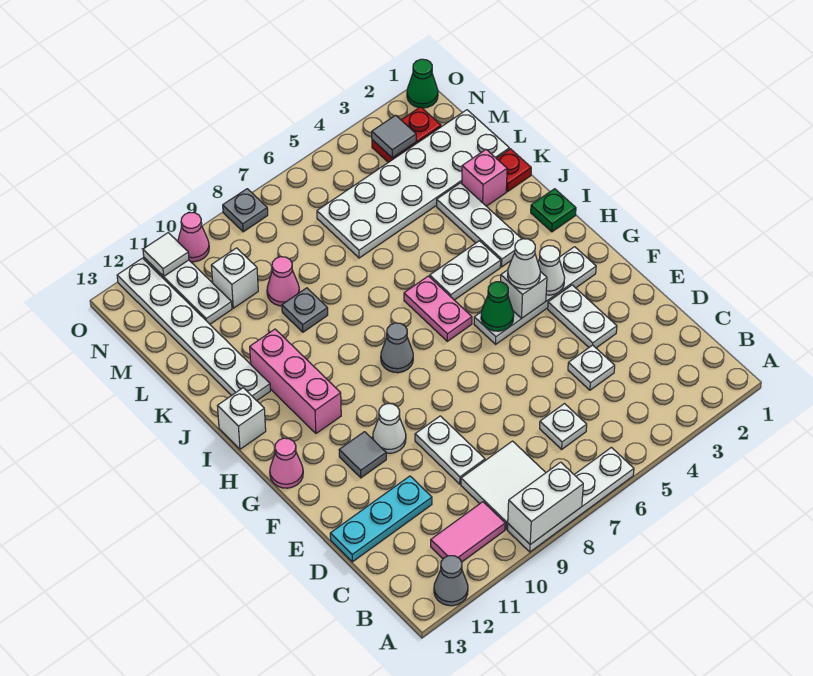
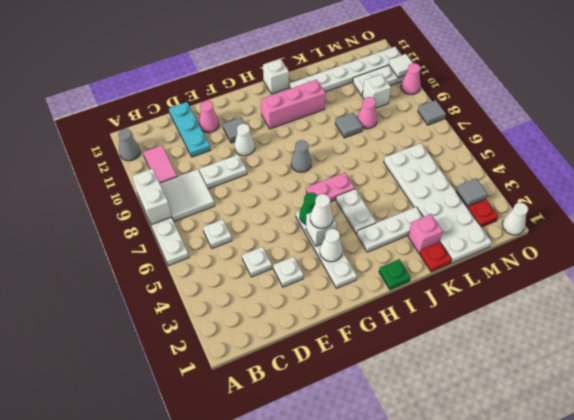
white plate E3:F3 level 1 -> white plate E3 level 1
pink cone G13 level 1 -> pink cone E12 level 1
grey plate K9 level 1 -> grey tile K9 level 1
green cone O1 level 1 -> white cone O1 level 1
grey plate O8 level 1 -> grey tile O8 level 1

